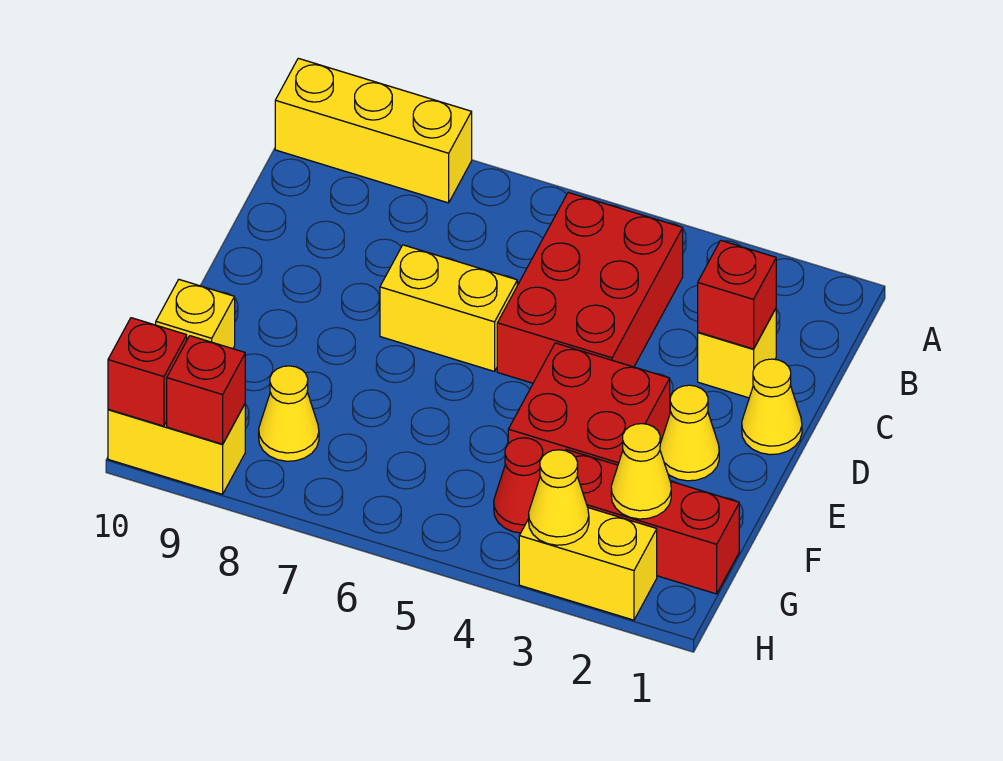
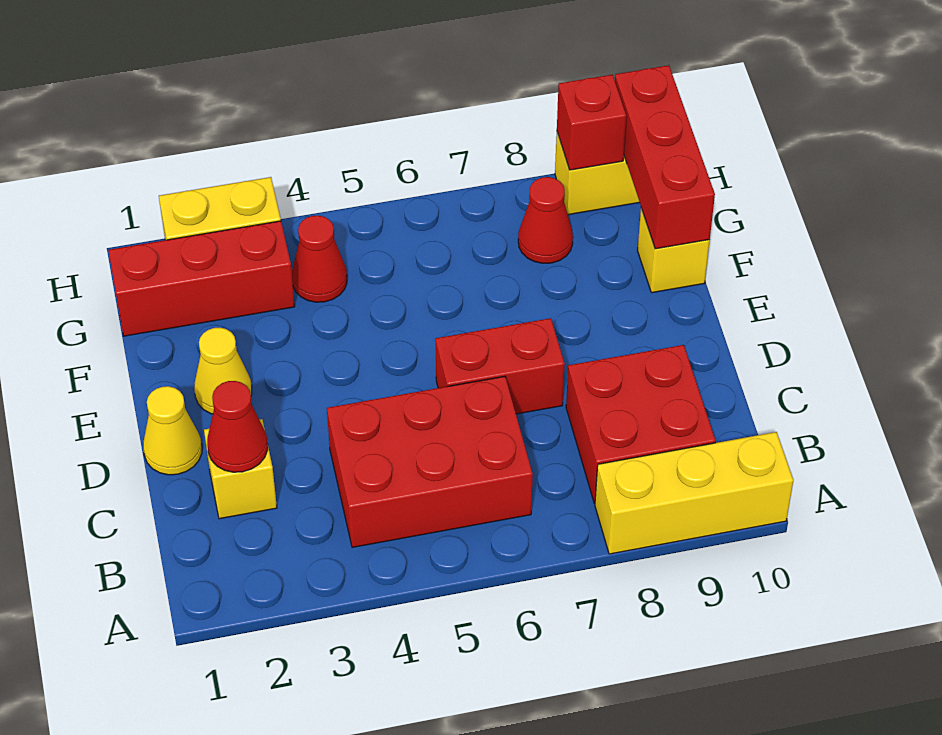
red brick B4:D5 level 1 -> red brick B4:C6 level 1
red brick C2 level 2 -> red cone C2 level 2
yellow brick D6:D7 level 1 -> red brick D6:D7 level 1
red brick E3:F4 level 1 -> red brick B8:C9 level 1
yellow cone G2 level 2 -> none
yellow cone G8 level 1 -> red cone G8 level 1
yellow cone H3 level 2 -> none
red brick H10 level 2 -> red brick F10:H10 level 2

